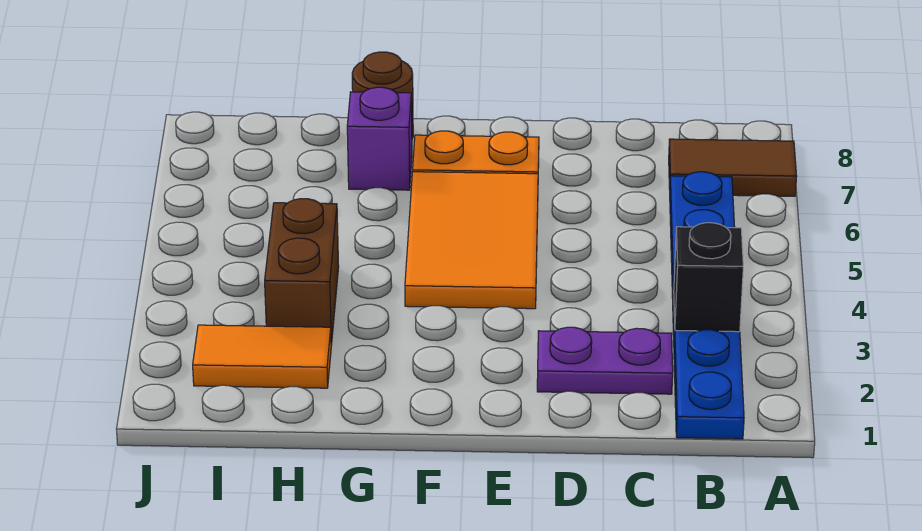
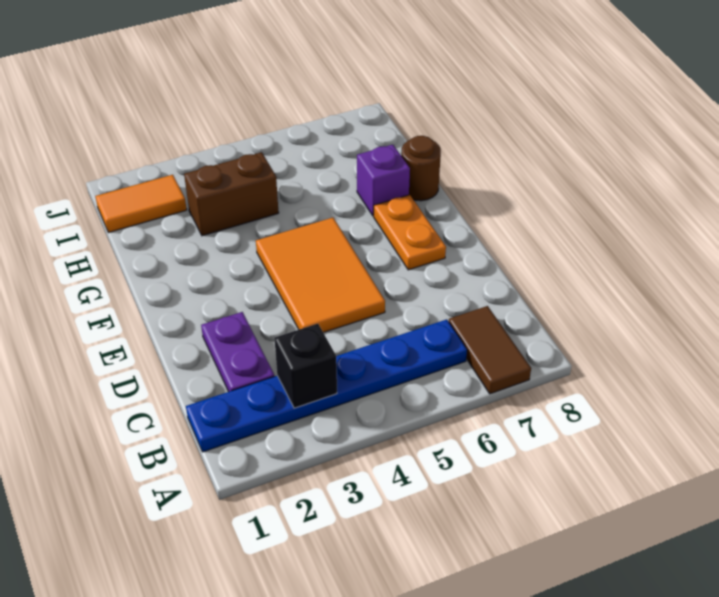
orange tile E4:F6 level 1 -> orange tile D4:F5 level 1
orange tile H2:I2 level 1 -> orange tile I1:I2 level 1

